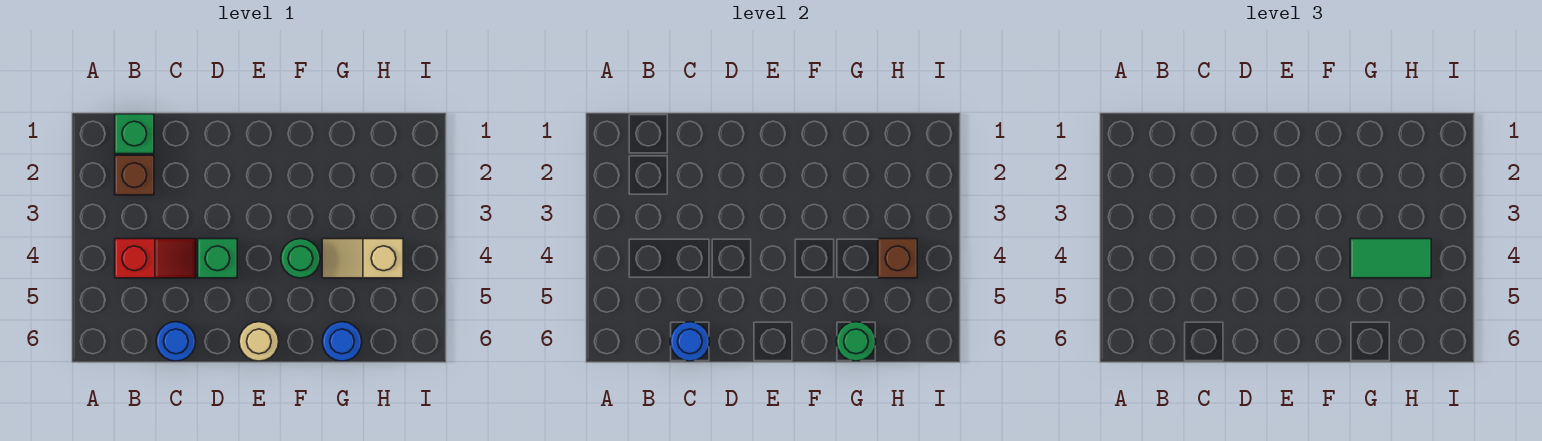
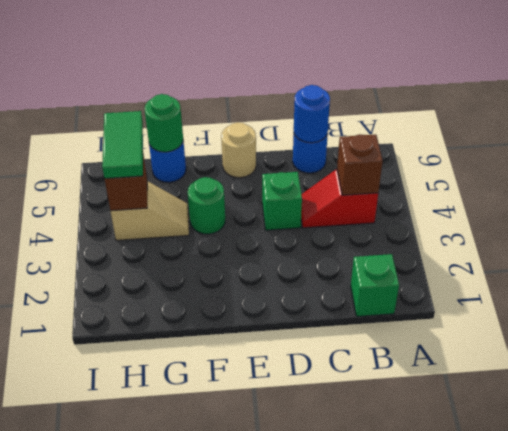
brown brick B2 level 1 -> brown brick B4 level 2
green tile G4:H4 level 3 -> green tile H4:H5 level 3

